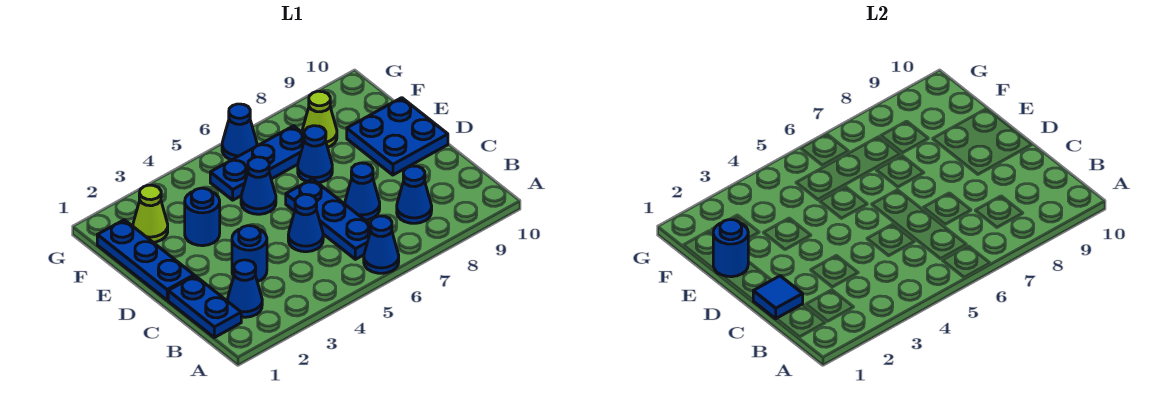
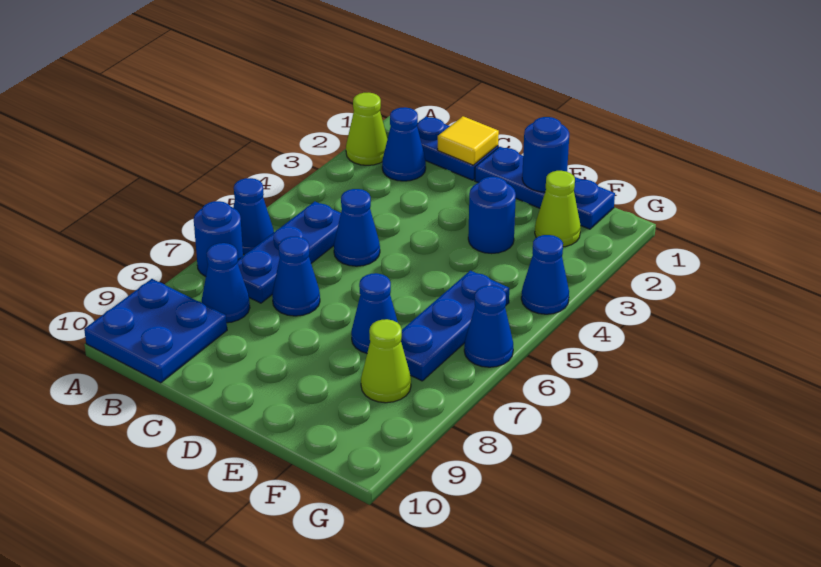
none -> lime cone A2 level 1
blue plate B6:D6 level 1 -> blue plate B5:B7 level 1
blue tile C1 level 2 -> yellow tile C1 level 2
blue round brick C3 level 1 -> blue round brick A7 level 1
blue plate D9:E10 level 1 -> blue plate A9:B10 level 1
blue cone E5 level 1 -> blue cone G4 level 1

